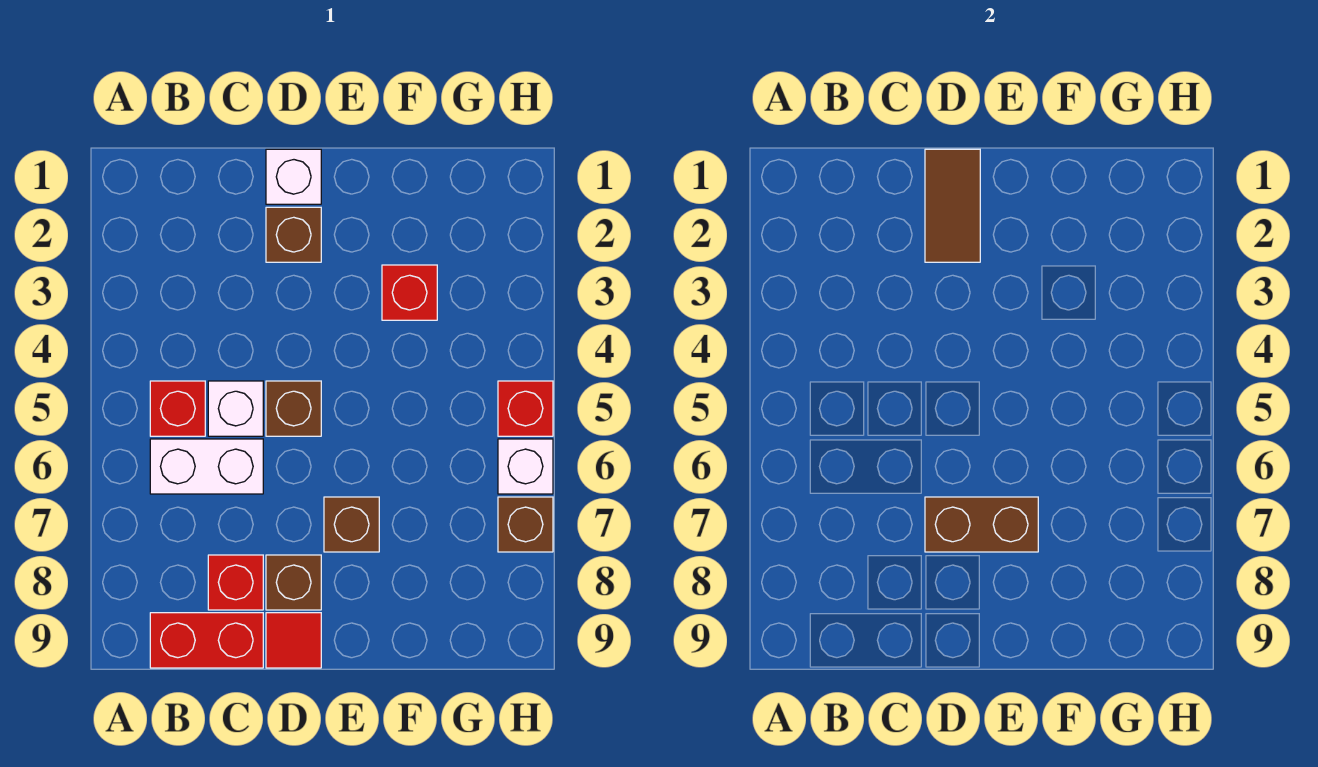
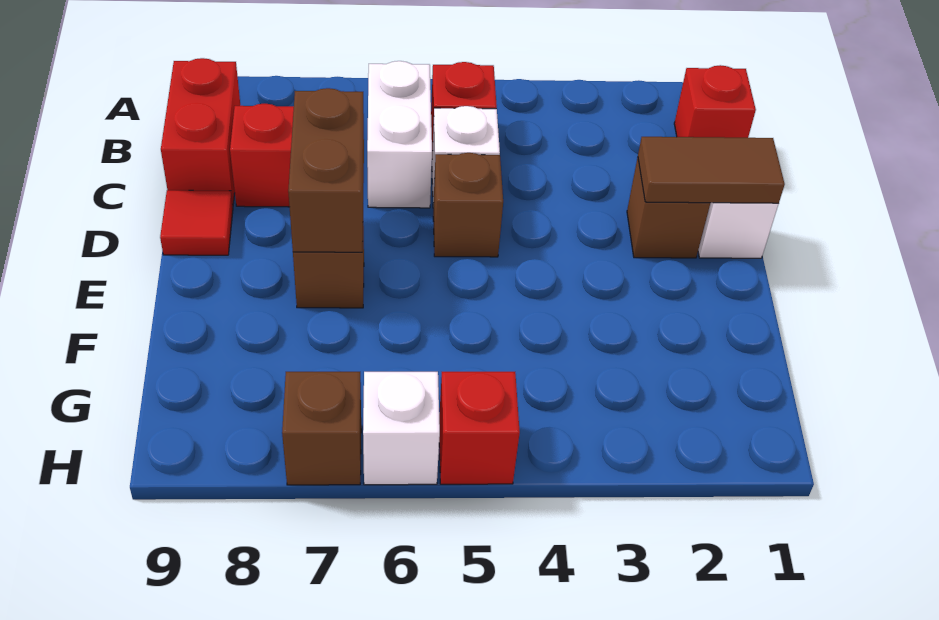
brown brick D8 level 1 -> none
red brick F3 level 1 -> red brick B1 level 1

